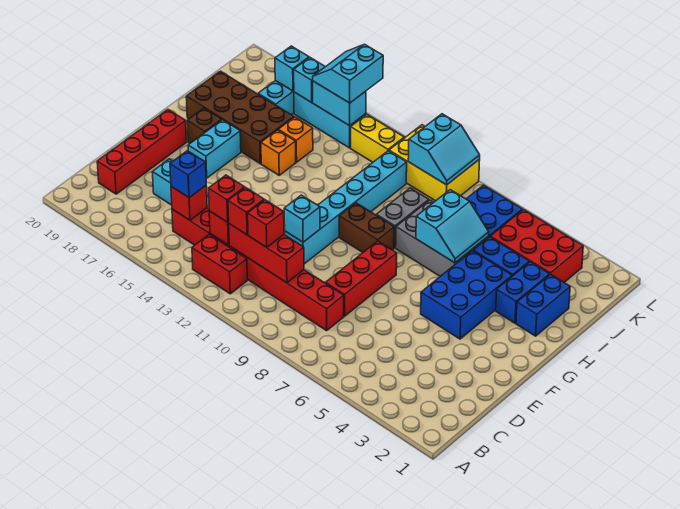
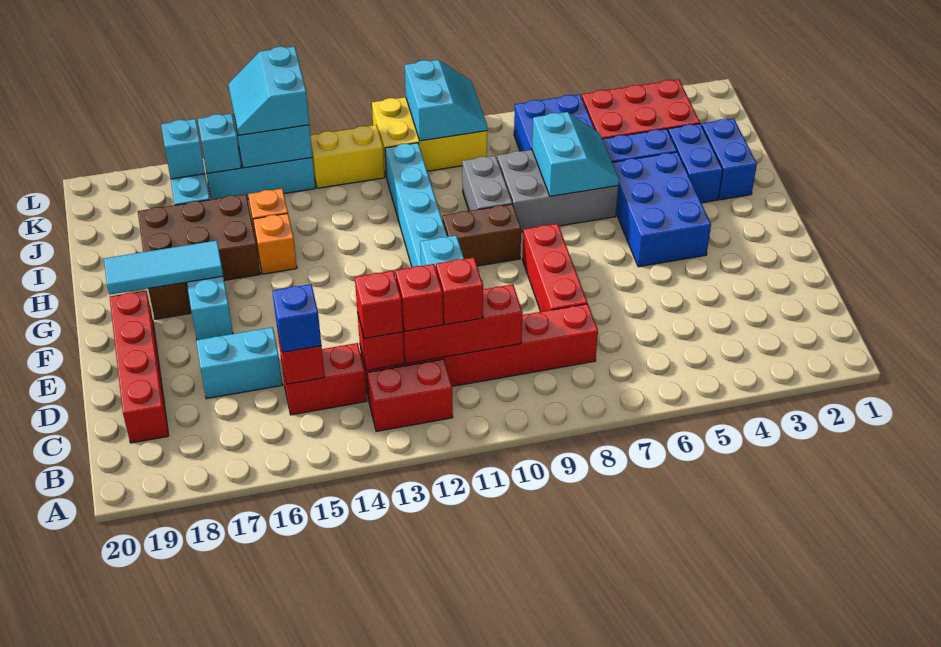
none -> cyan tile G17:G19 level 2
brown brick H16:I19 level 1 -> brown brick H16:I18 level 1

